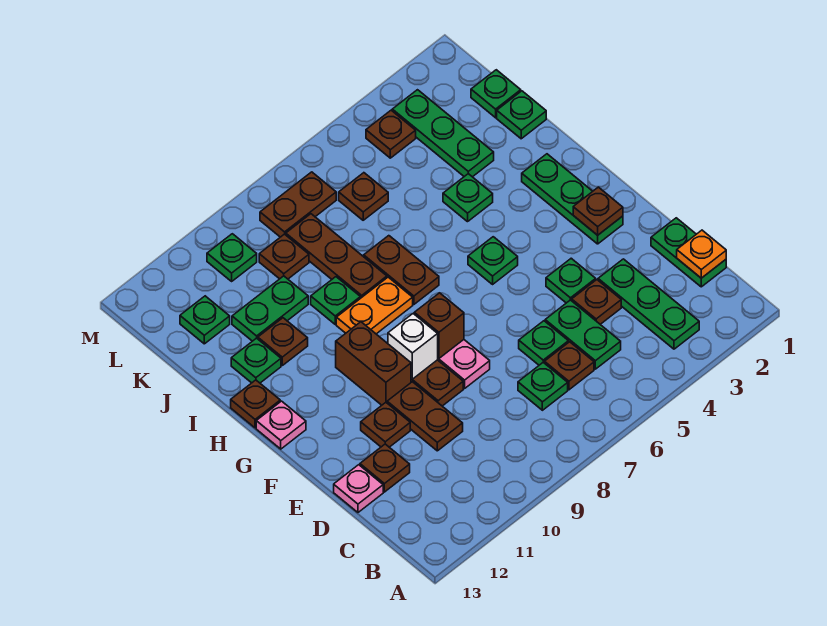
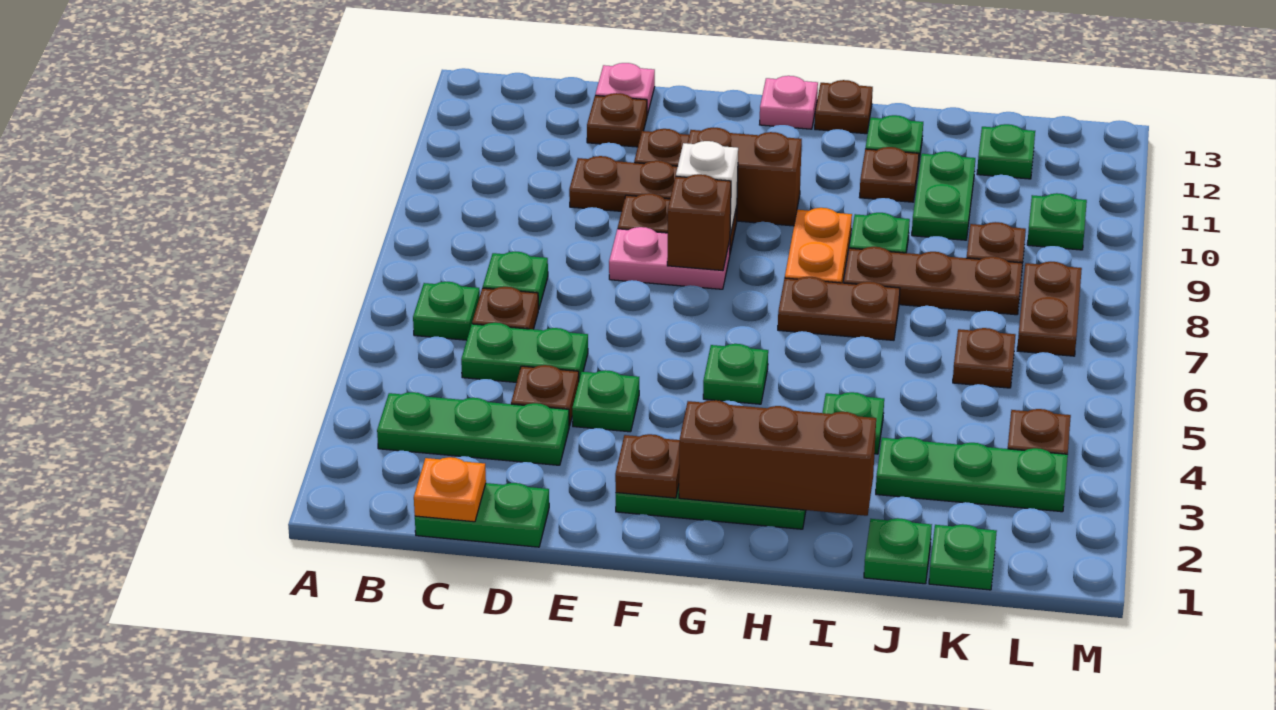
green plate D6 level 1 -> green plate B6 level 1
none -> brown brick G2:I2 level 2

